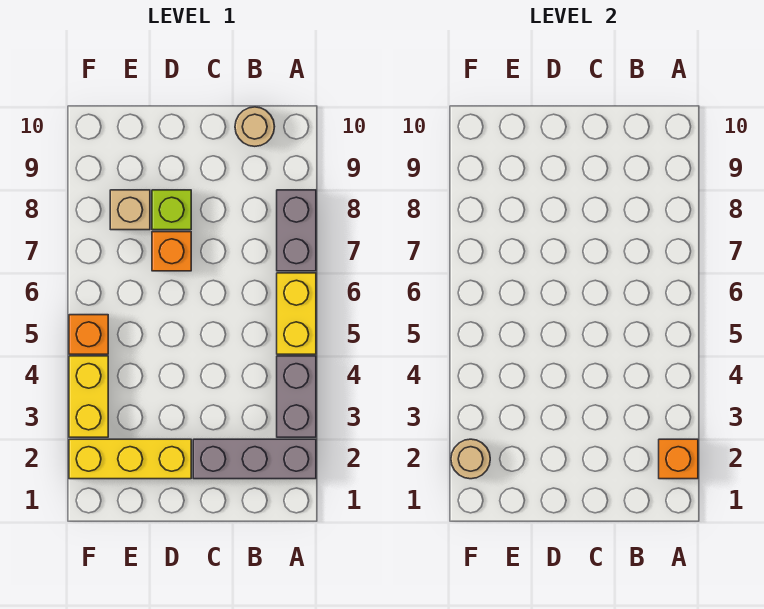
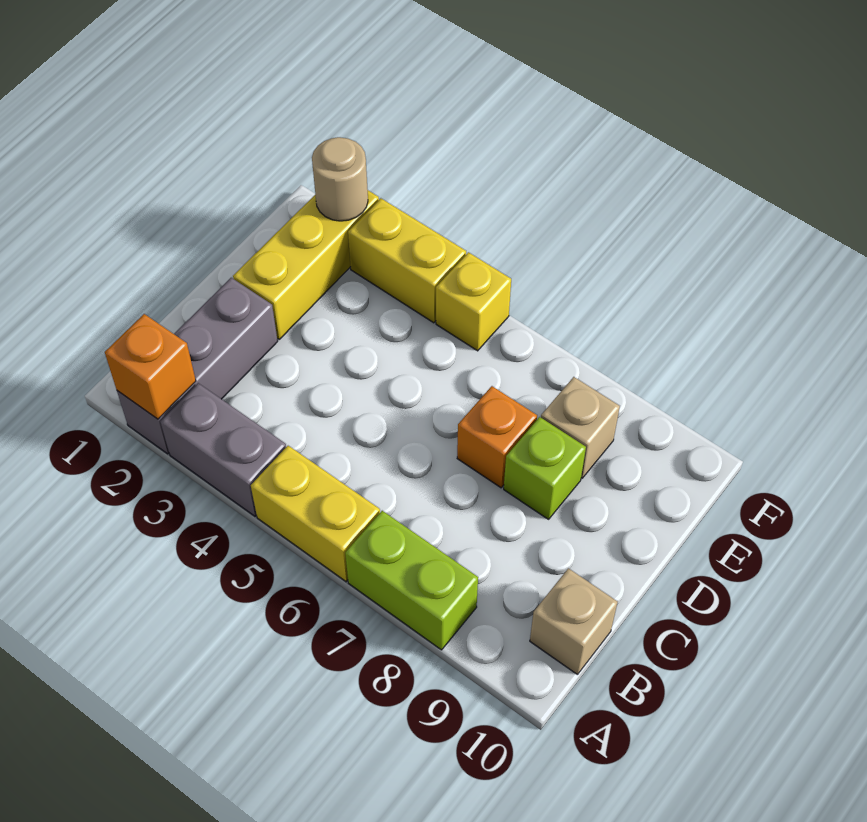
grey brick A7:A8 level 1 -> lime brick A7:A8 level 1
tan round brick B10 level 1 -> tan brick B10 level 1
orange brick F5 level 1 -> yellow brick F5 level 1

